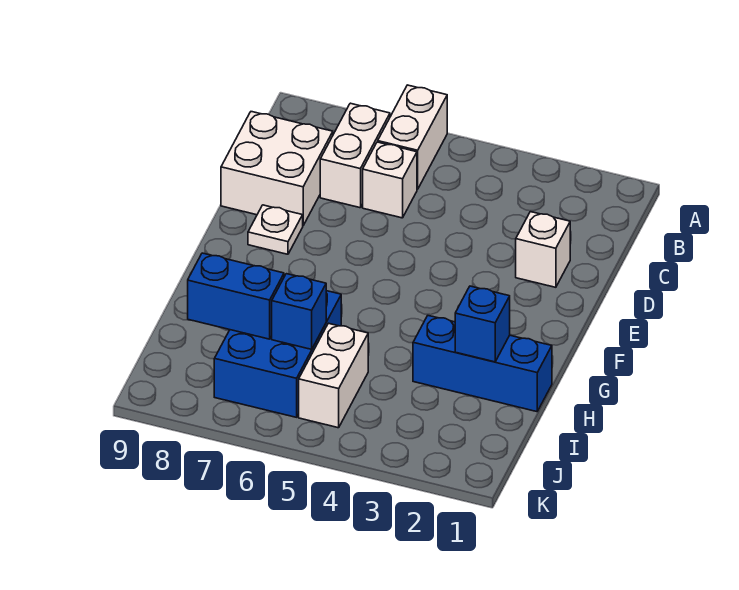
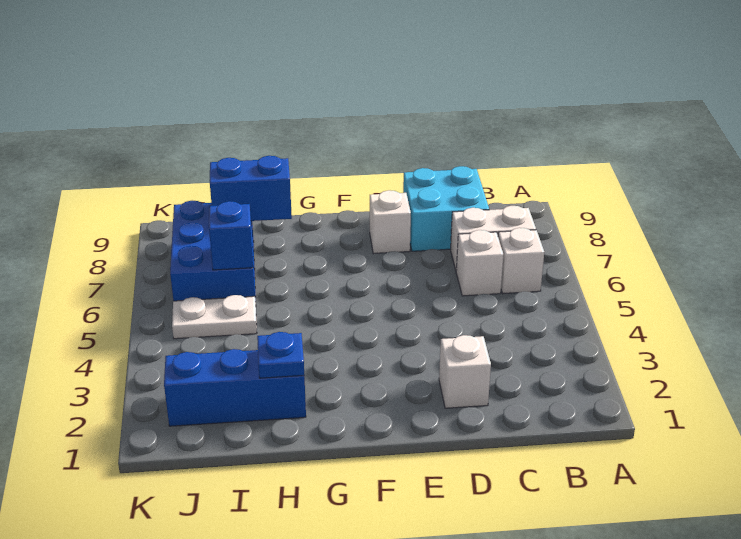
white brick A6:B6 level 1 -> white brick B6 level 1
white brick C8:D9 level 1 -> cyan brick C8:D9 level 1
white plate E8 level 1 -> white brick E8 level 1
blue brick H1:H3 level 1 -> blue brick H2:J2 level 1
blue brick H2 level 2 -> blue plate H2 level 2
blue brick H6:J7 level 1 -> blue brick I6:J8 level 1
white brick I5:J5 level 1 -> white plate I5:J5 level 1
blue brick I7:I8 level 2 -> blue brick H8:I8 level 2

